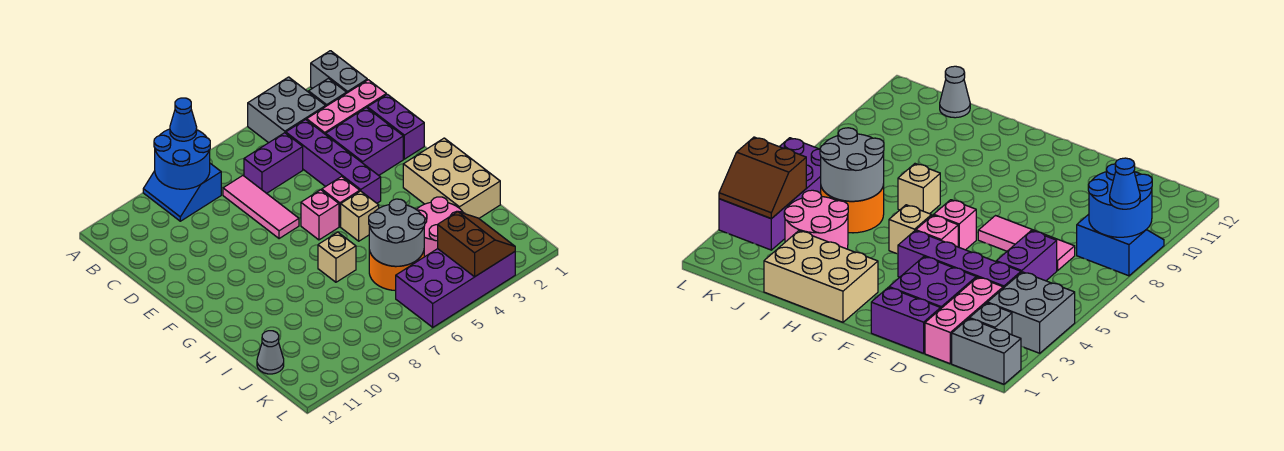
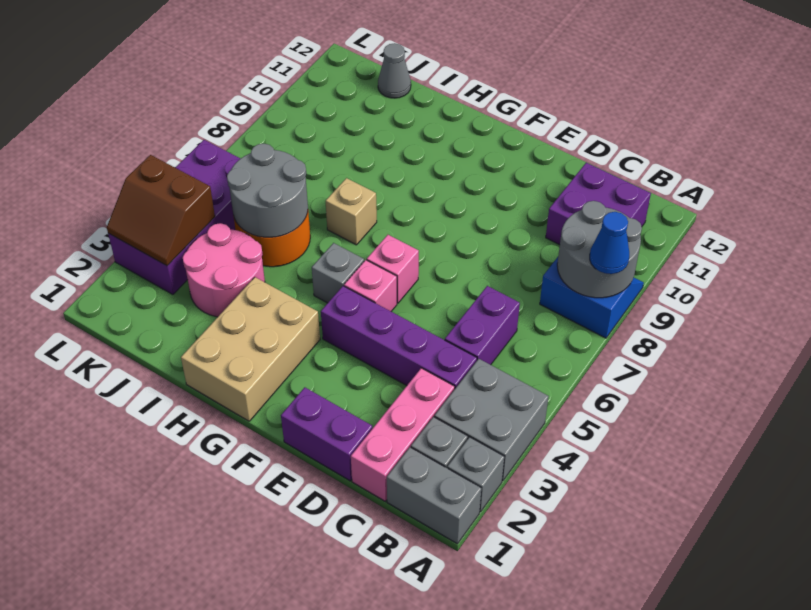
none -> grey brick A2 level 1
blue round brick A8:B9 level 2 -> grey round brick A8:B9 level 2
pink tile C7:E7 level 1 -> none
purple brick D2:E3 level 1 -> purple brick B10:C11 level 1
tan brick G1:I2 level 1 -> tan brick G1:H3 level 1
tan brick G5 level 1 -> grey brick G5 level 1

